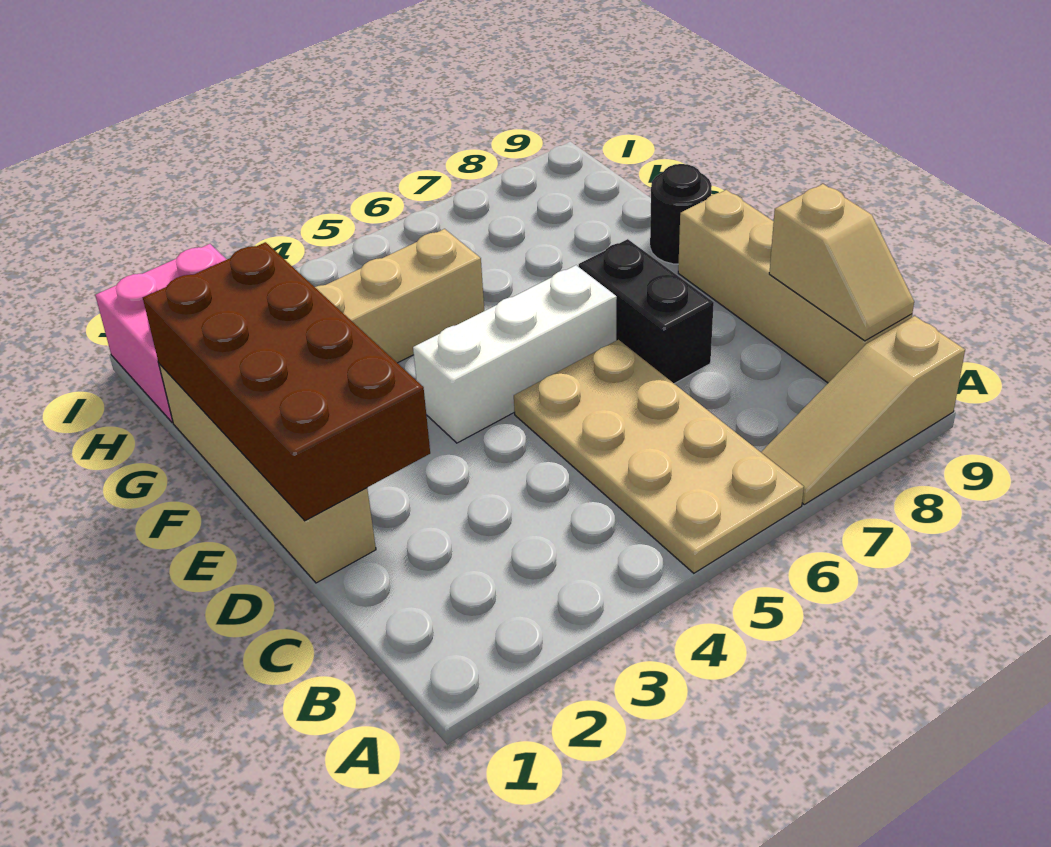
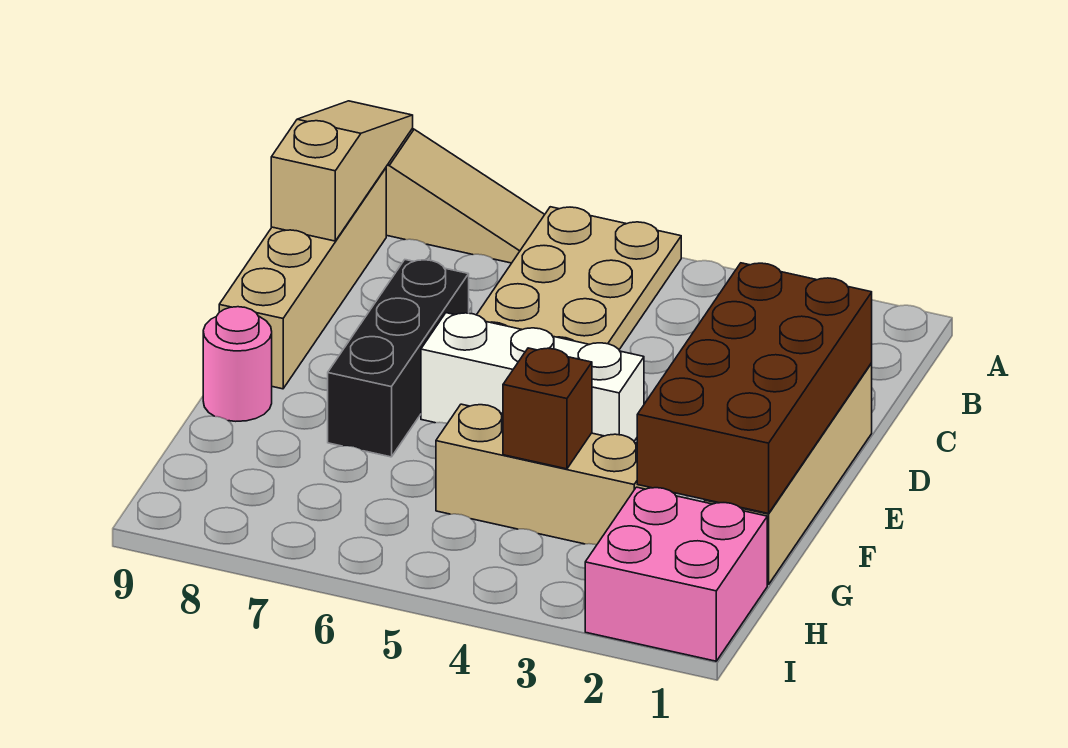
tan slope B9:C9 level 2 top C -> tan slope A9:C9 level 2 top C
black brick D7:E7 level 1 -> black brick D7:F7 level 1
black round brick F9 level 1 -> pink round brick F9 level 1
none -> brown brick G4 level 2

